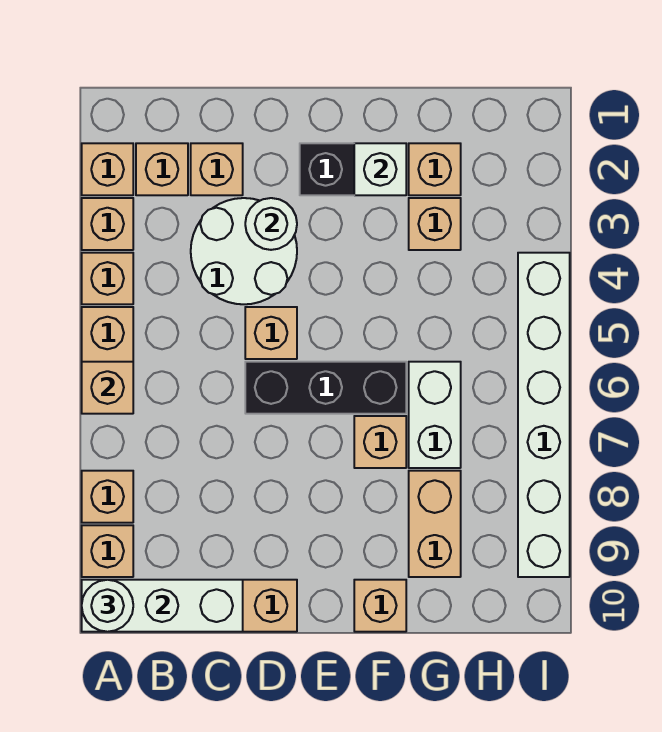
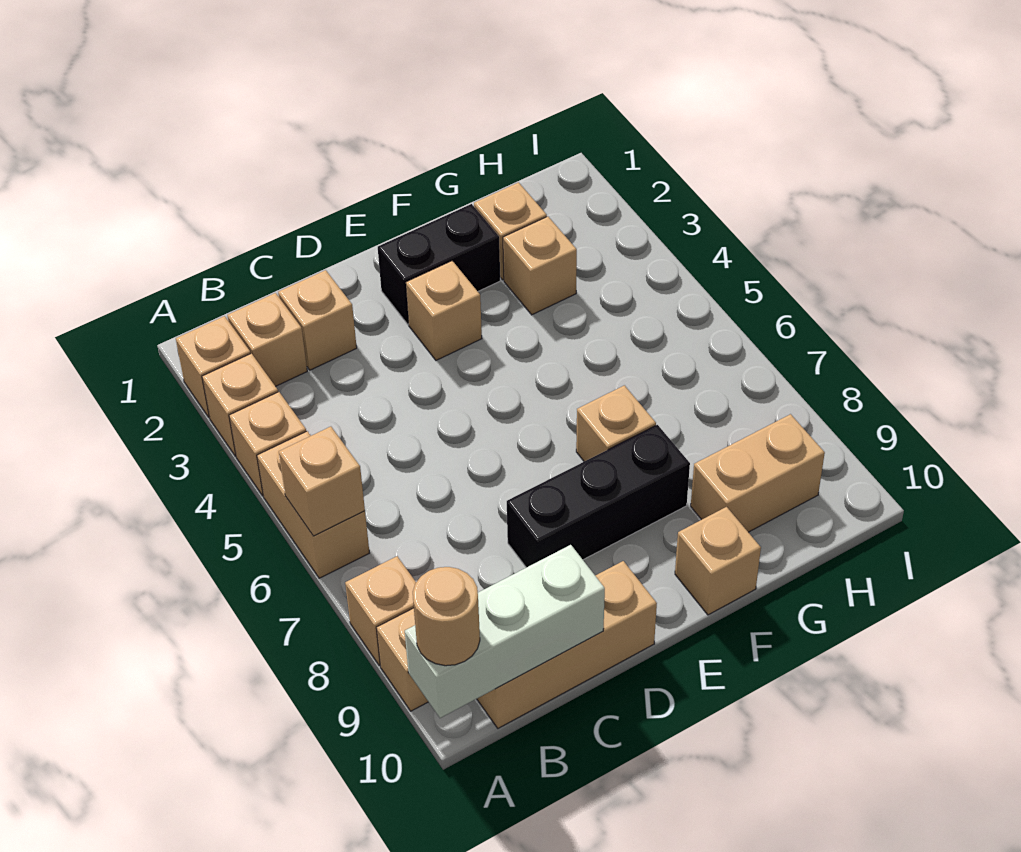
white round brick A10 level 3 -> tan round brick A10 level 3
white round brick C3:D4 level 1 -> none
white round brick D3 level 2 -> none
tan brick D5 level 1 -> tan brick E3 level 1
black brick D6:F6 level 1 -> black brick D8:F8 level 1
white brick F2 level 2 -> none
white brick G6:G7 level 1 -> none
tan brick G8:G9 level 1 -> tan brick G9:H9 level 1
white brick I4:I9 level 1 -> none

